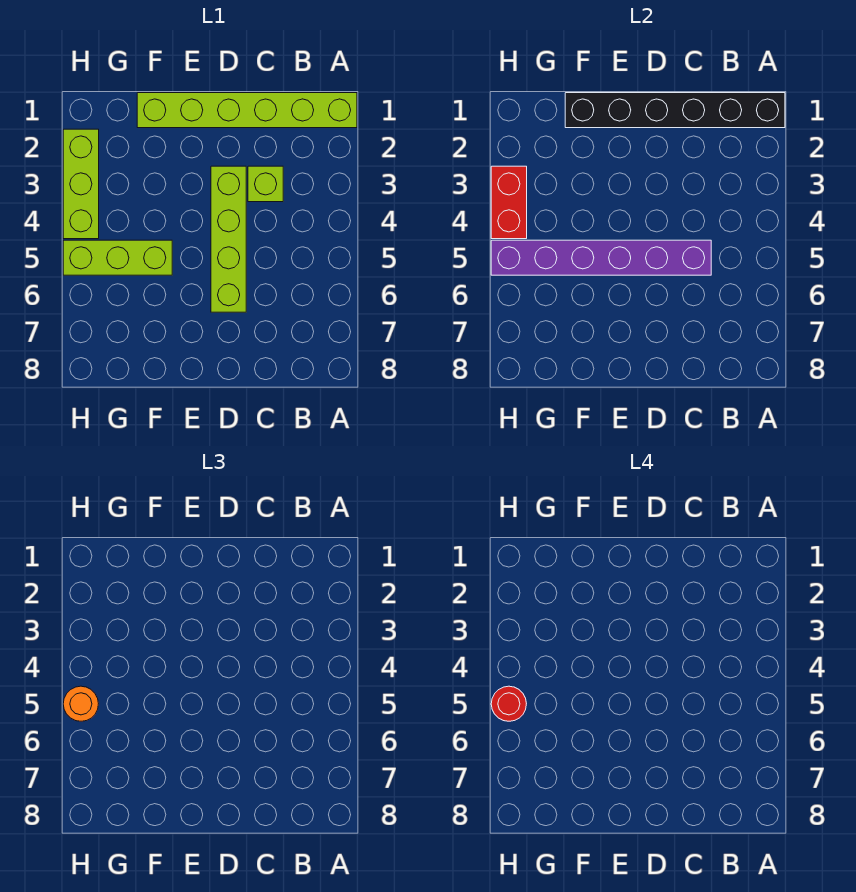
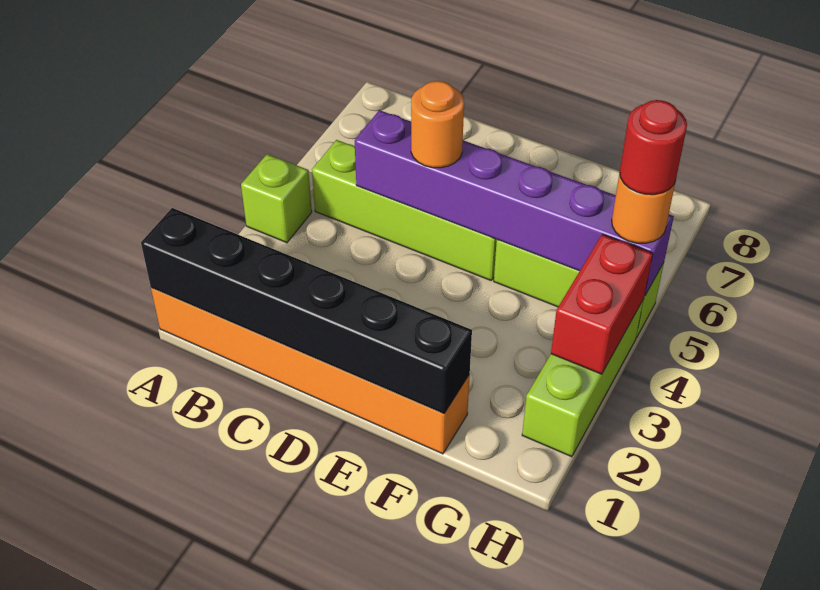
lime brick A1:F1 level 1 -> orange brick A1:F1 level 1
lime brick C3 level 1 -> lime brick A4 level 1
lime brick D3:D6 level 1 -> lime brick B5:E5 level 1
none -> orange round brick D5 level 3

